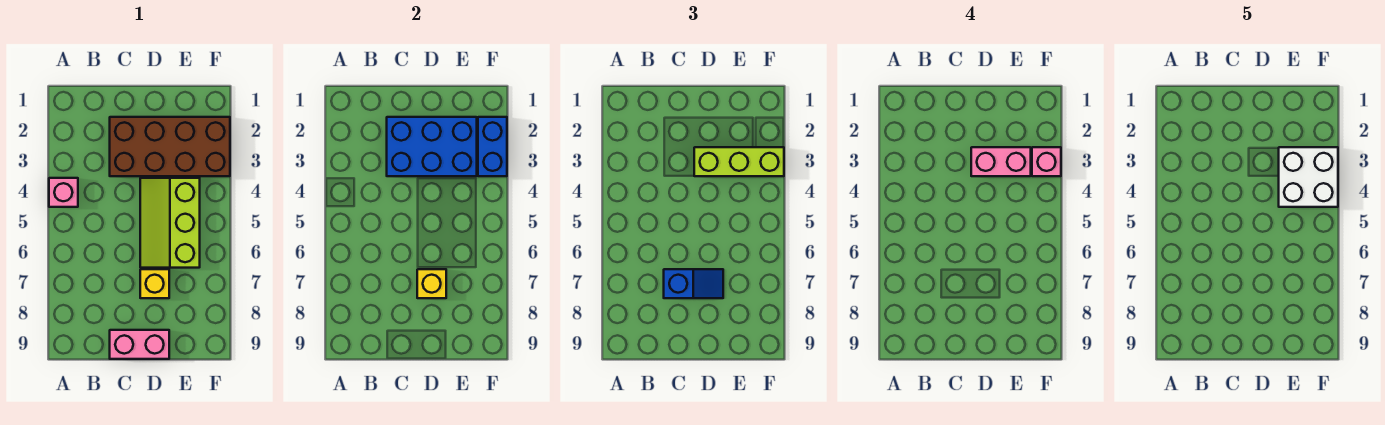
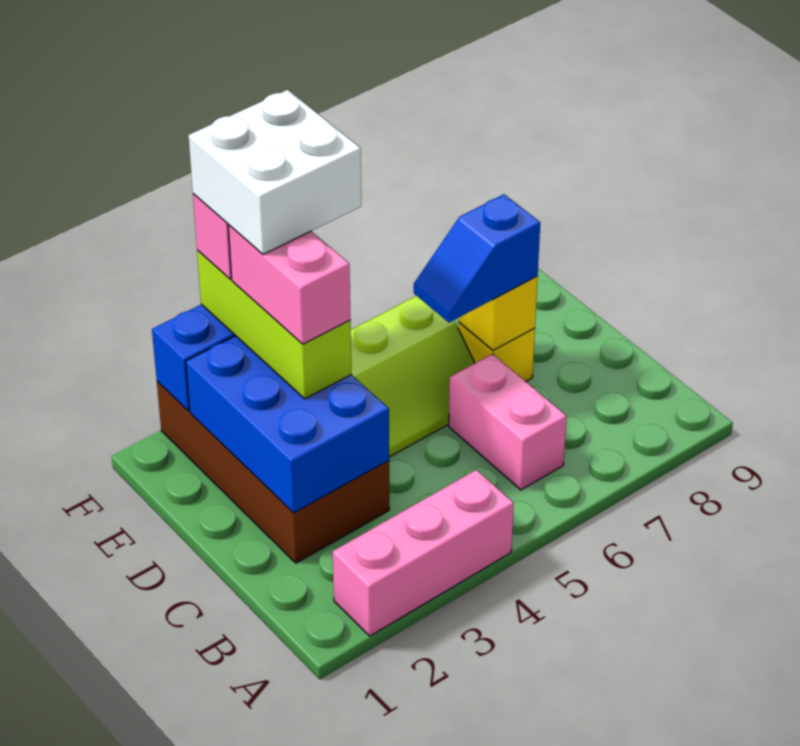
pink brick A4 level 1 -> pink brick A2:A4 level 1
blue slope C7:D7 level 3 top C -> blue slope D6:D7 level 3 top 7
pink brick C9:D9 level 1 -> pink brick B6:C6 level 1

